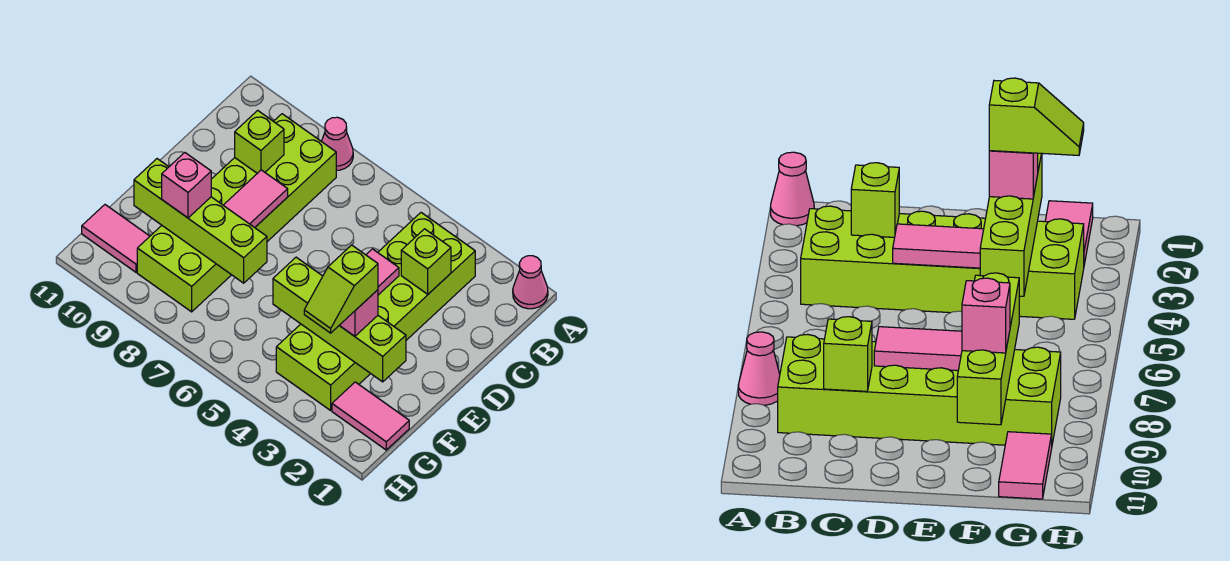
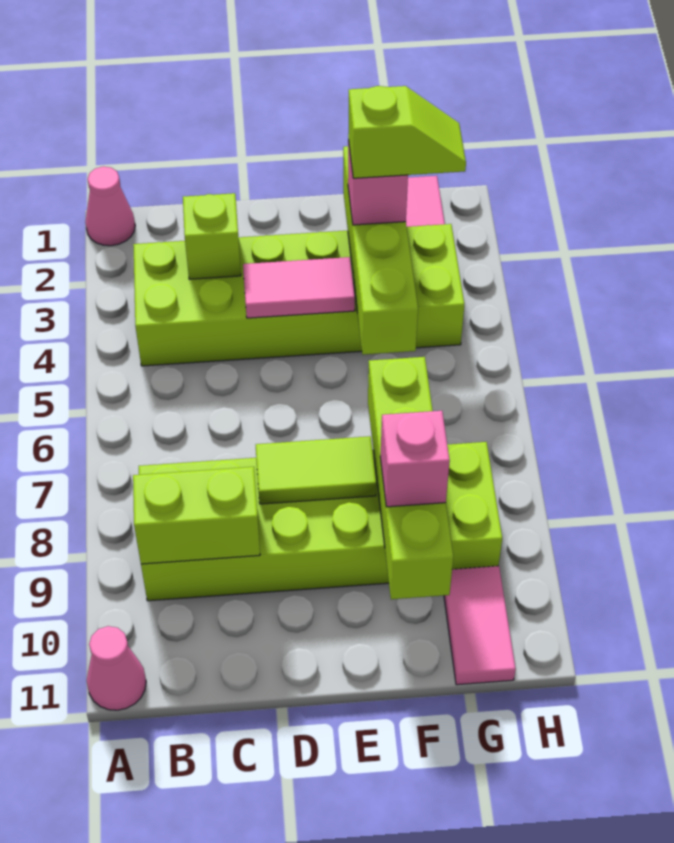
pink cone A8 level 1 -> pink cone A11 level 1
lime brick C9 level 2 -> lime brick B9:C9 level 2
pink tile D8:E8 level 2 -> lime tile D8:E8 level 2

